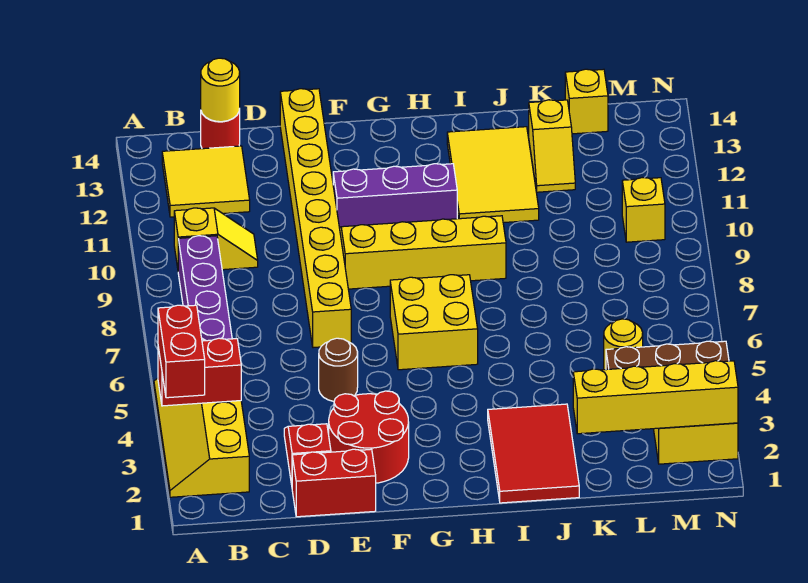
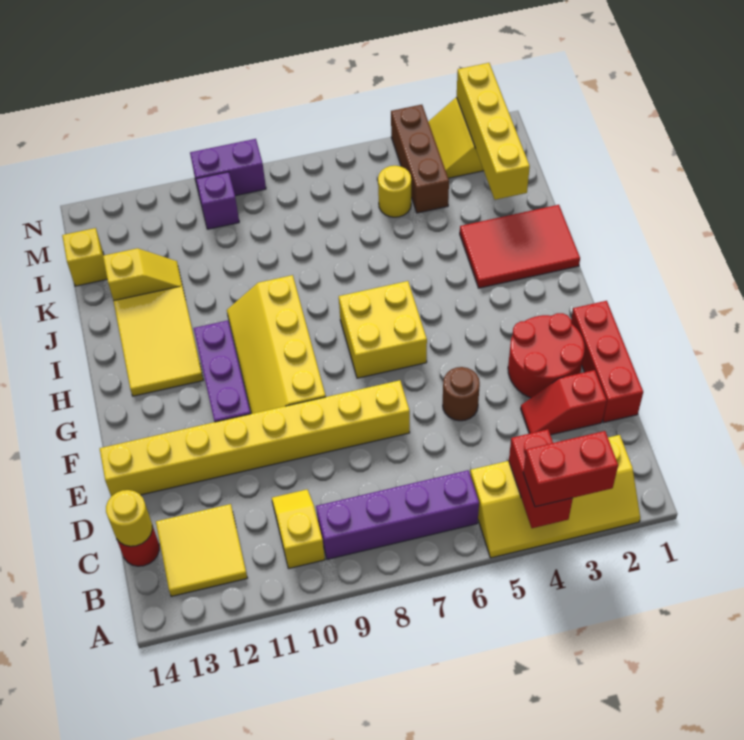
red brick D1:E1 level 1 -> red brick D1:F1 level 1
yellow tile I11:J13 level 1 -> yellow tile H12:J13 level 1
yellow brick M10 level 1 -> purple brick M10 level 1
none -> purple brick N9:N10 level 1

